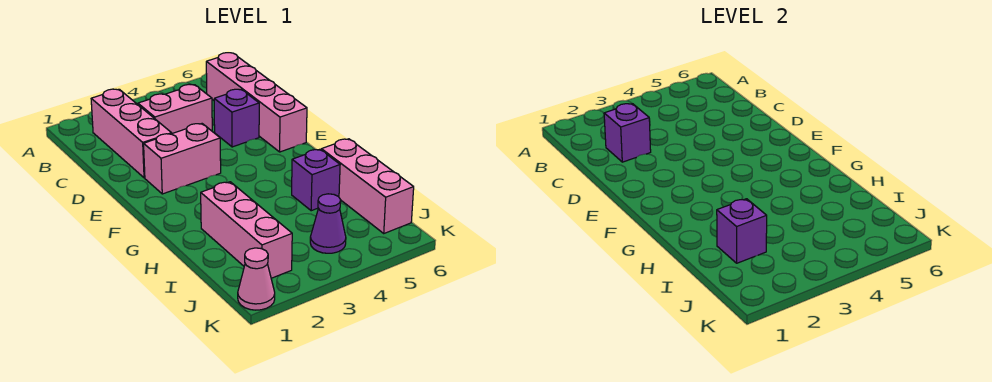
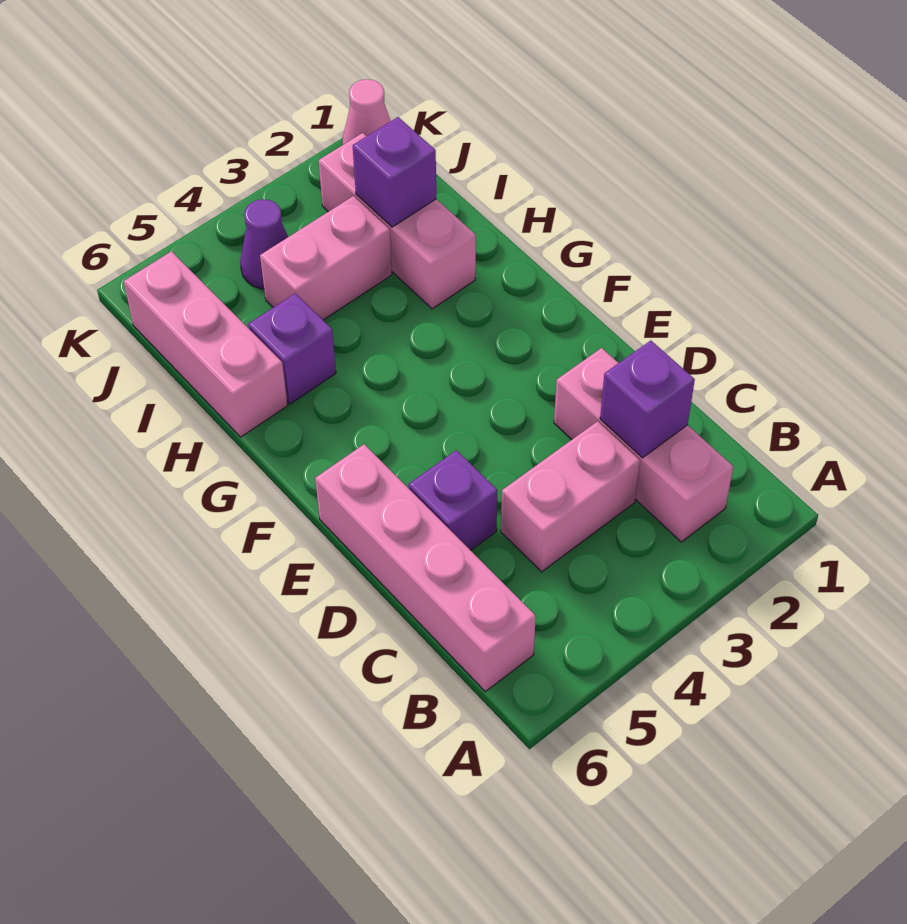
pink brick E2:E3 level 1 -> pink brick I3:I4 level 1

